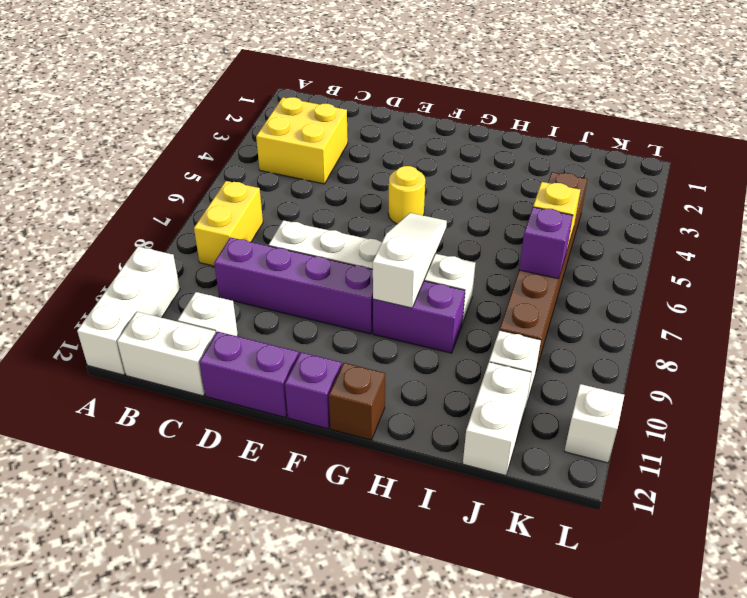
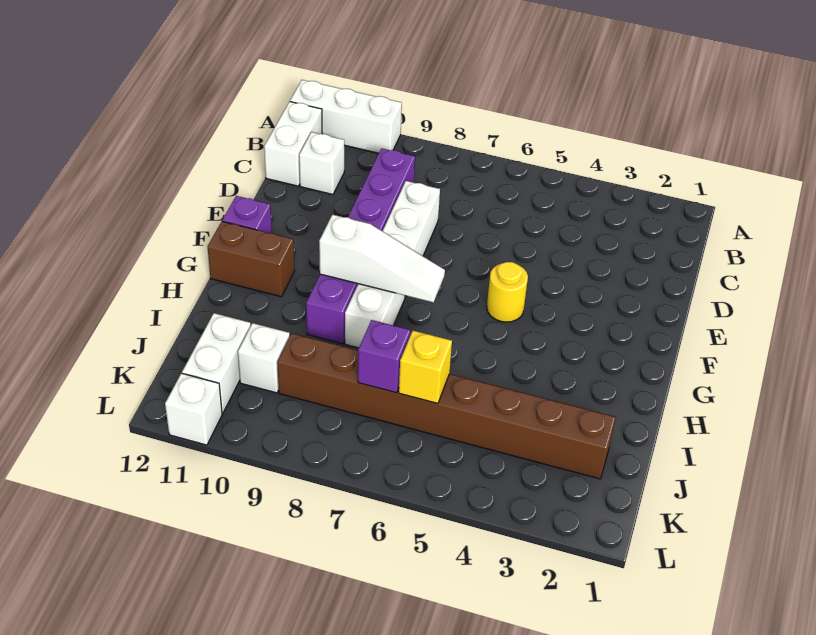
yellow brick B3:C4 level 1 -> none
yellow brick B7:B8 level 1 -> none
purple brick D12:E12 level 1 -> none
brown brick G12 level 1 -> brown brick G11:G12 level 1
brown brick J4:J9 level 1 -> brown brick J2:J9 level 1
white brick J11:J12 level 1 -> white brick J11:K11 level 1

